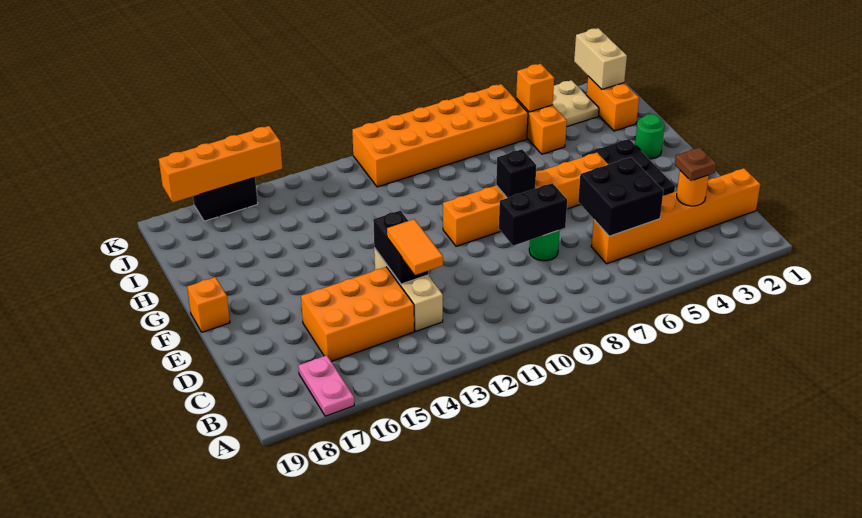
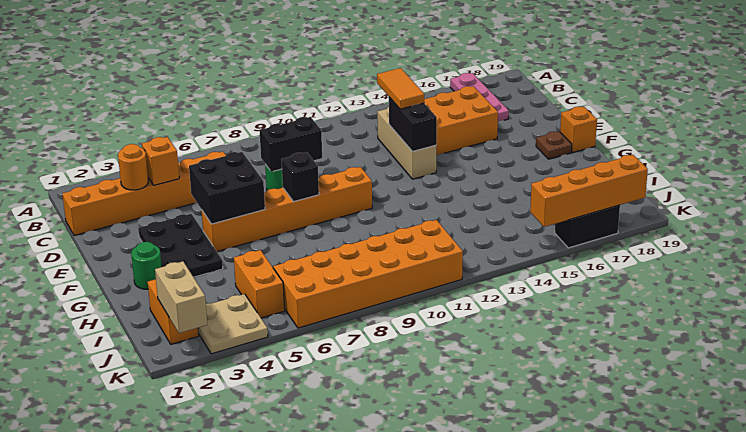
pink plate A17:B17 level 1 -> pink plate A17:C17 level 1
brown plate C3 level 3 -> brown plate F18 level 1
black brick C5:D6 level 2 -> black brick E5:F6 level 2
orange brick J5 level 2 -> orange brick C4 level 2

